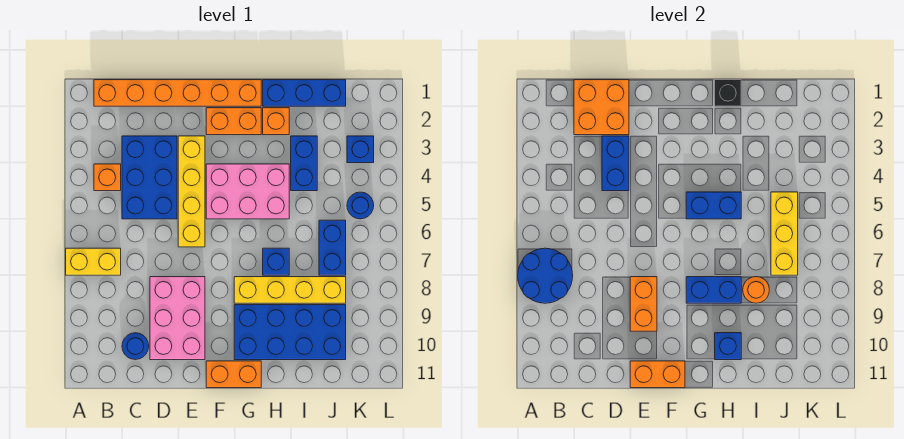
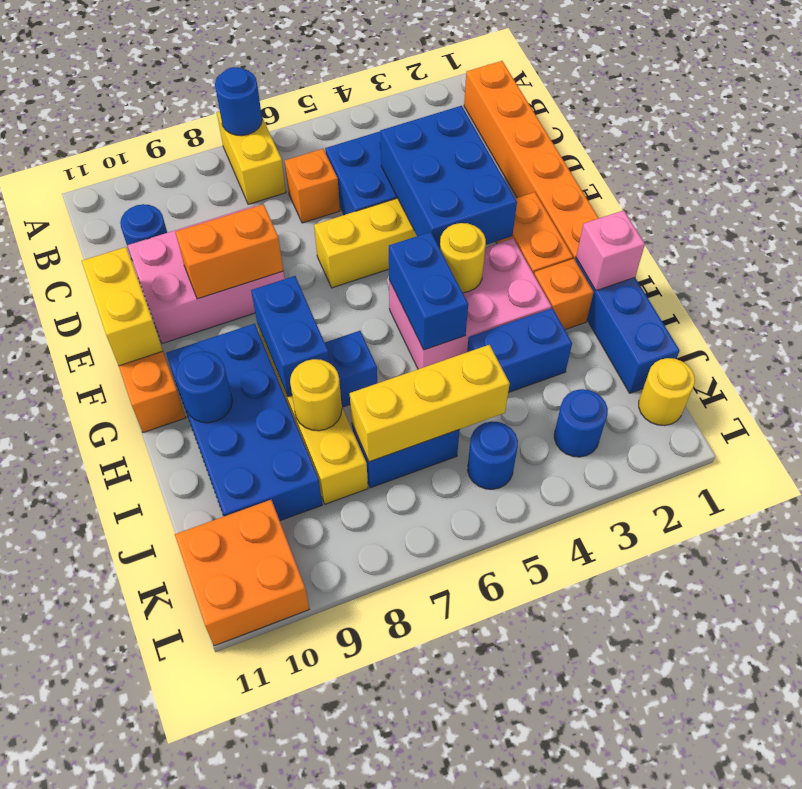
blue round brick A7:B8 level 2 -> blue round brick A7 level 2
orange brick B4 level 1 -> orange brick C6 level 1
orange brick C1:D2 level 2 -> orange brick K10:L11 level 1
blue brick D3:D4 level 2 -> blue brick D3:F4 level 2
orange brick E11:F11 level 2 -> yellow brick E11:F11 level 2
pink brick F4:H5 level 1 -> pink brick G3:H5 level 1
none -> yellow round brick G4 level 2
black brick H1 level 2 -> pink brick H1 level 2
blue brick H10 level 2 -> blue round brick H10 level 2
orange round brick I8 level 2 -> yellow round brick I8 level 2
none -> yellow round brick K1 level 1
blue brick K3 level 1 -> blue round brick K3 level 1

